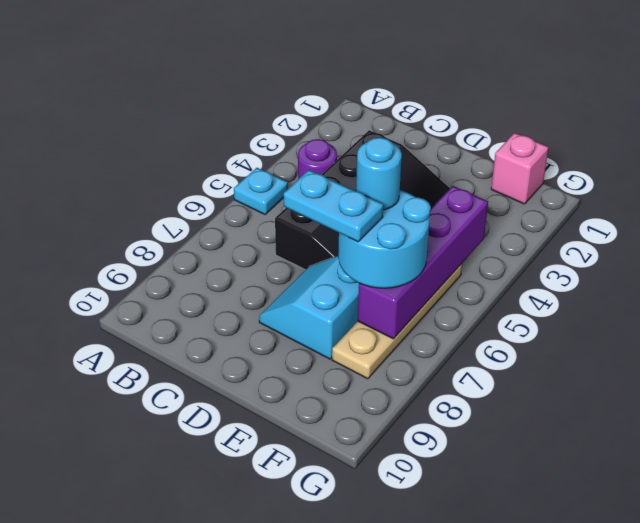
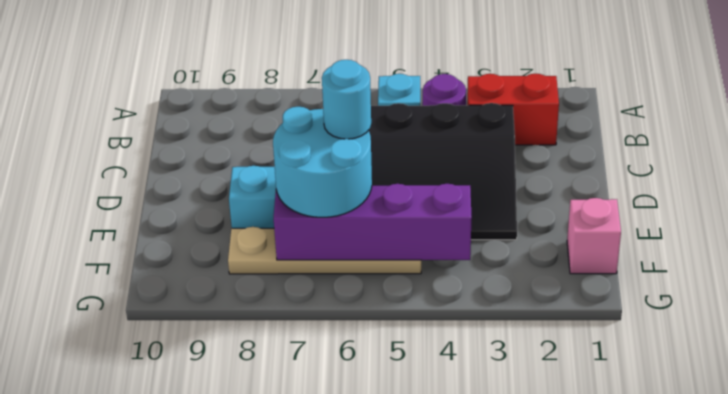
none -> red brick B2:B3 level 1
cyan plate D7:E7 level 4 -> none

